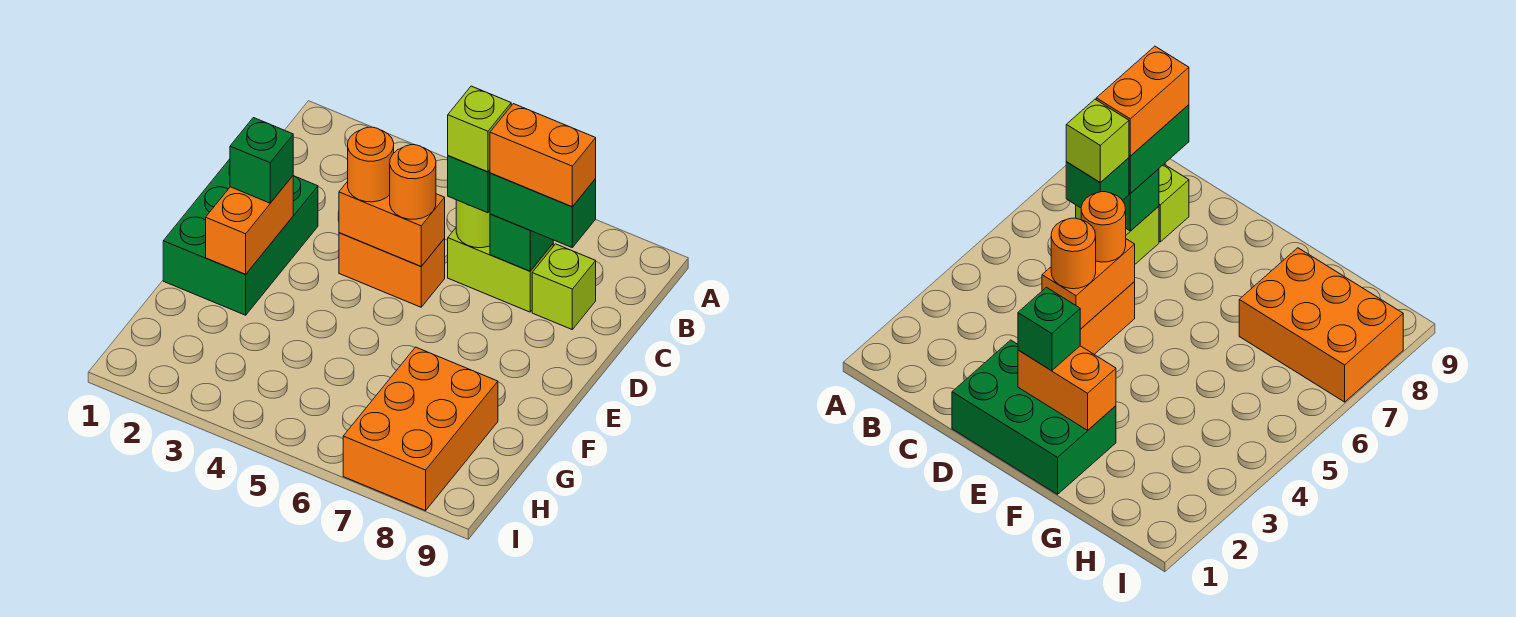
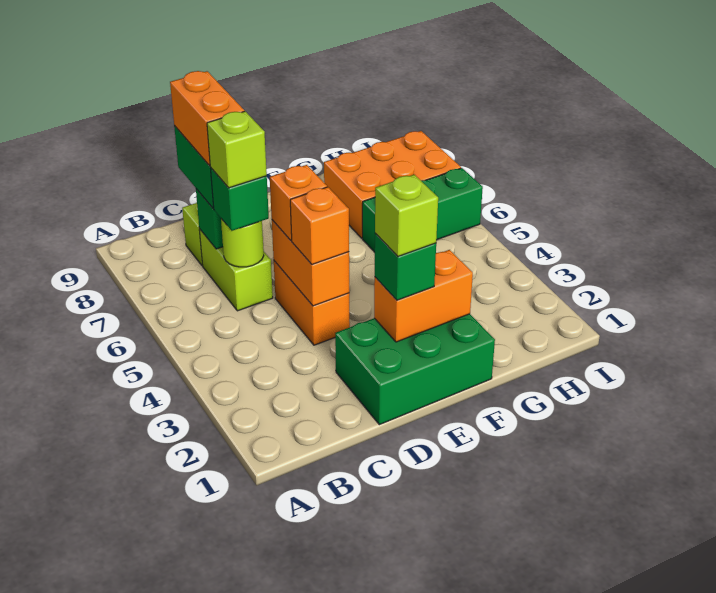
orange round brick D4 level 3 -> orange brick D4 level 3
orange round brick D5 level 3 -> orange brick D5 level 3
none -> lime brick E2 level 4
none -> green brick G6:I6 level 1

